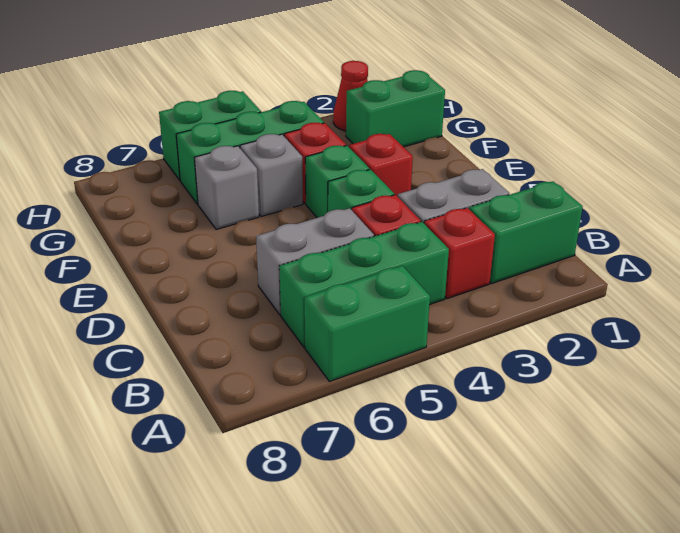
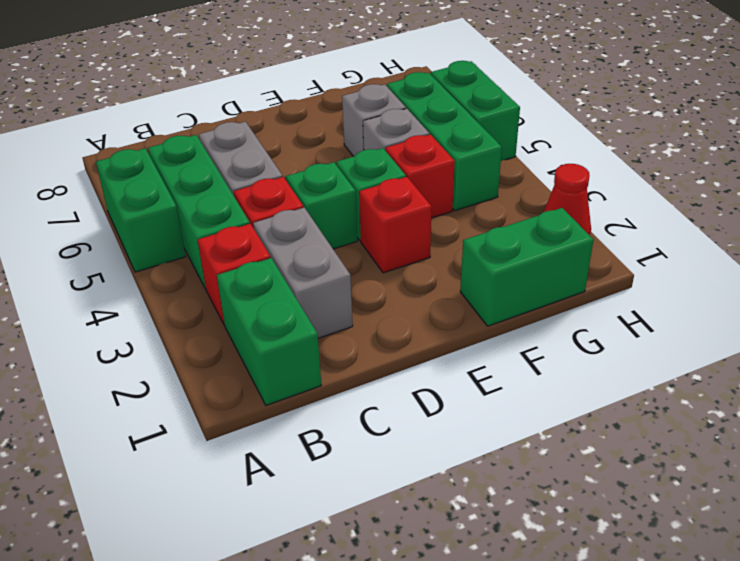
green brick G1:G2 level 1 -> green brick F1:G1 level 1

